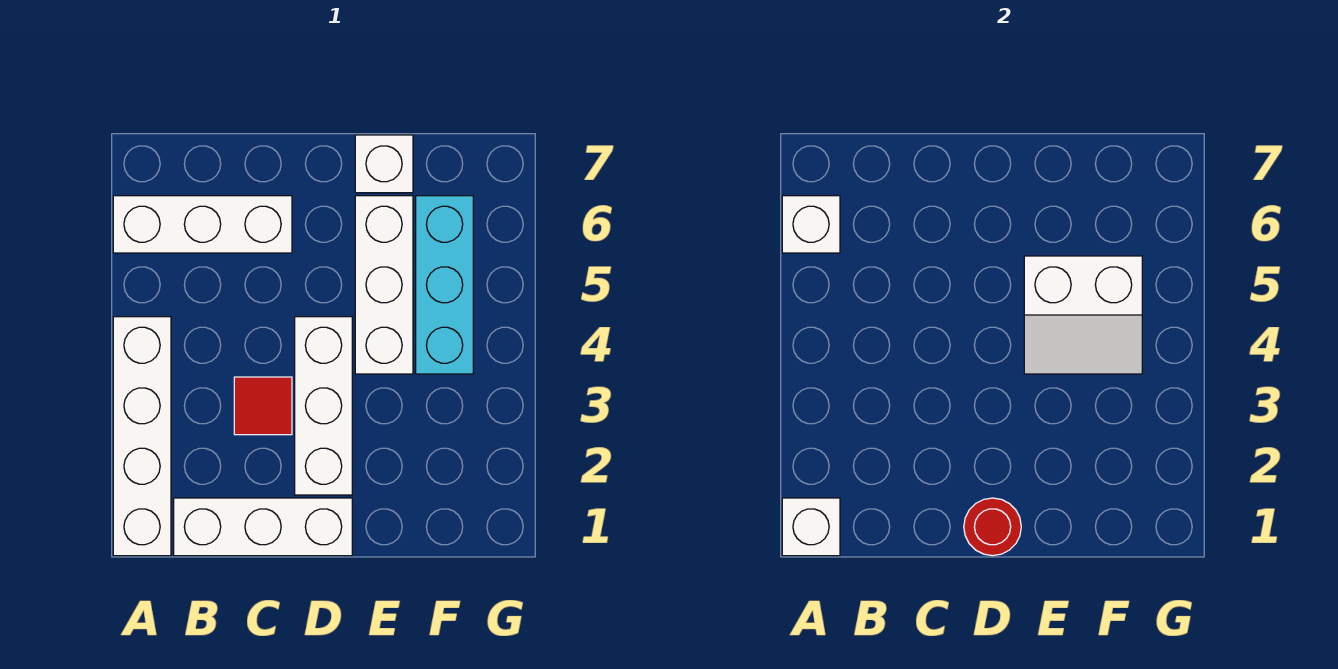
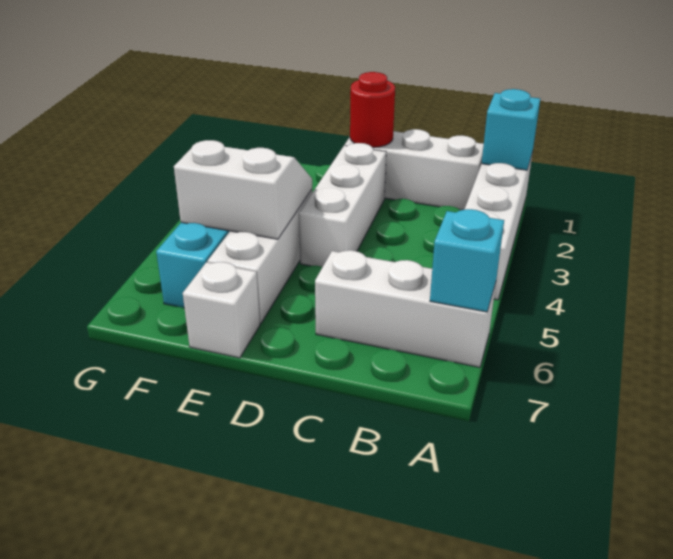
white brick A1 level 2 -> cyan brick A1 level 2
white brick A6 level 2 -> cyan brick A6 level 2
red tile C3 level 1 -> none

